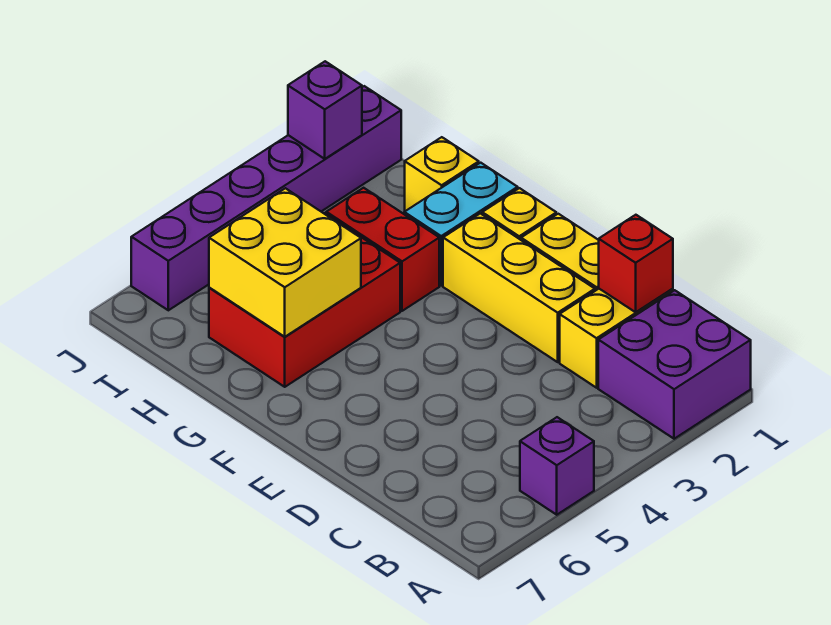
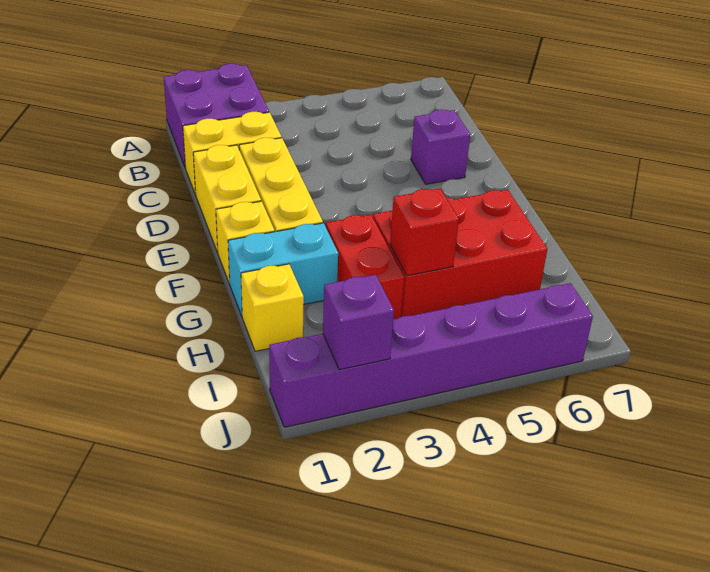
purple brick A5 level 1 -> purple brick D6 level 1
red brick C1 level 2 -> red brick H4 level 2
yellow brick G5:H6 level 2 -> none

